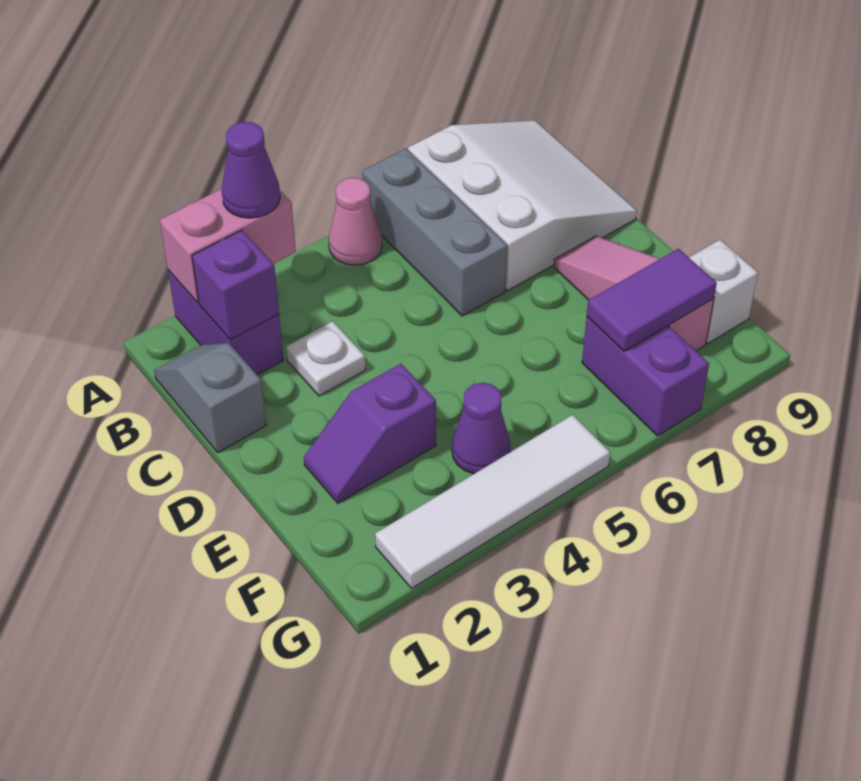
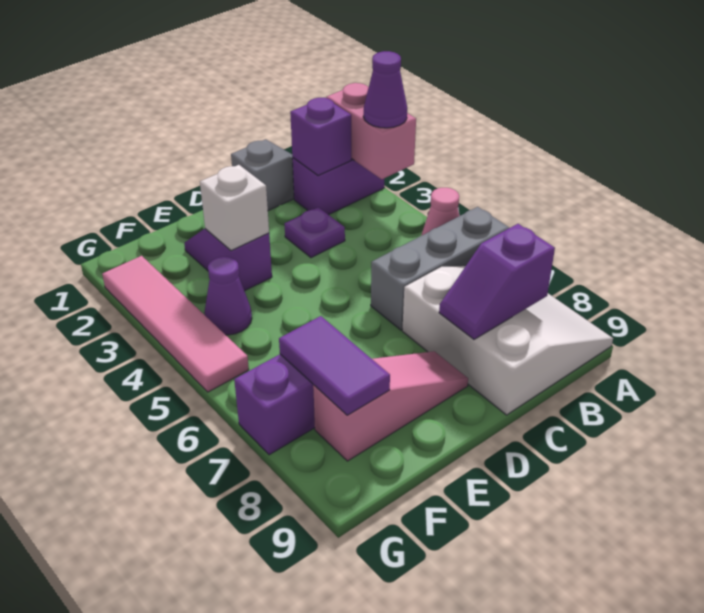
white slope A7:C9 level 1 top 7 -> white slope A7:C9 level 1 top C
none -> purple slope B8:C8 level 2 top B
white plate C3 level 1 -> purple plate C3 level 1
white brick F9 level 1 -> white brick E3 level 2
white tile G2:G5 level 1 -> pink tile G2:G5 level 1

